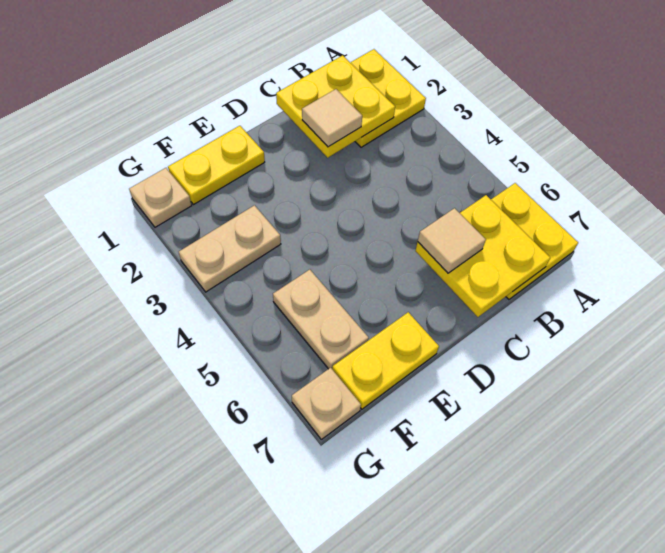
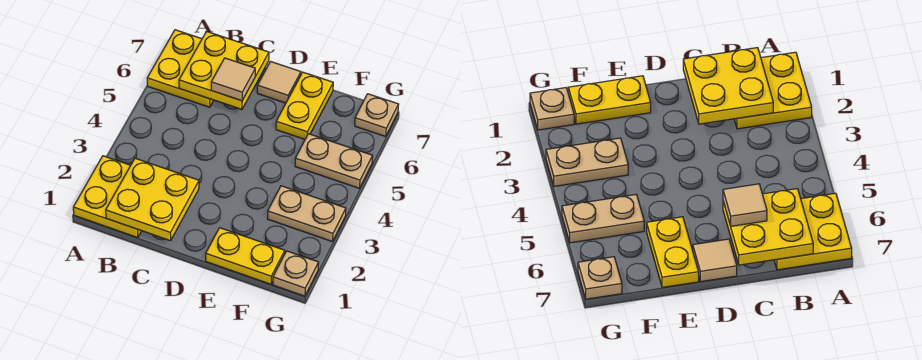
tan tile C2 level 3 -> tan tile D7 level 1
yellow plate E7:F7 level 1 -> yellow plate E6:E7 level 1
tan plate F5:F6 level 1 -> tan plate F5:G5 level 1

